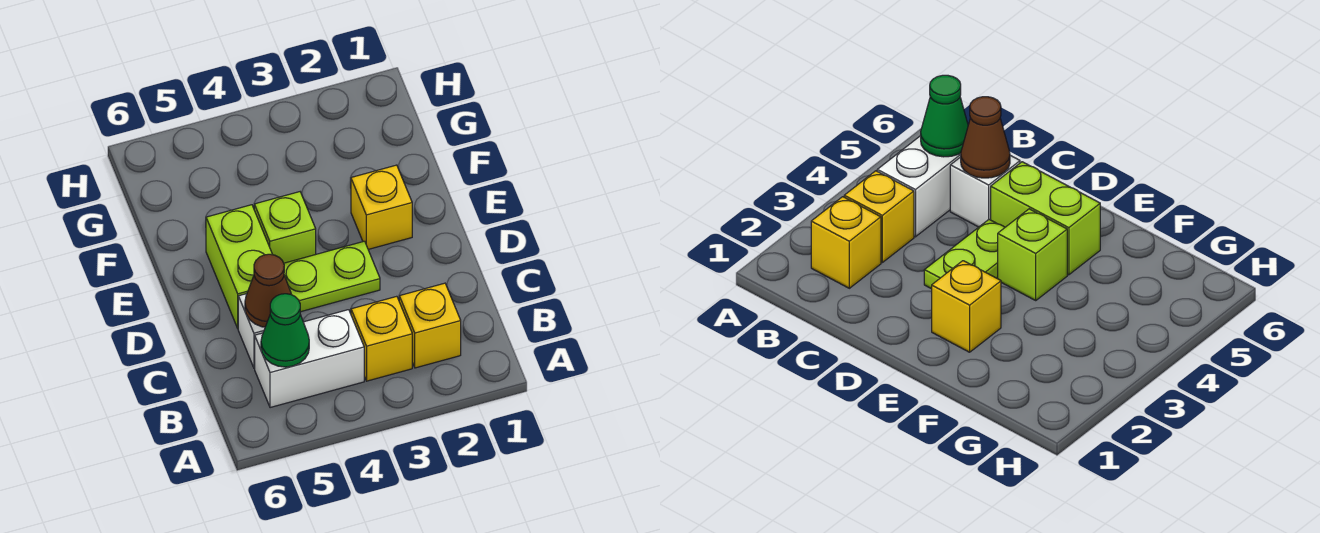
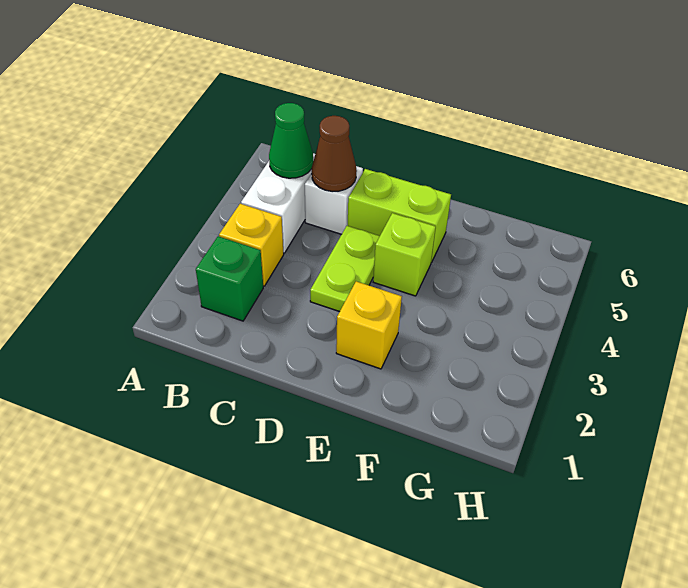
yellow brick B2 level 1 -> green brick B2 level 1

